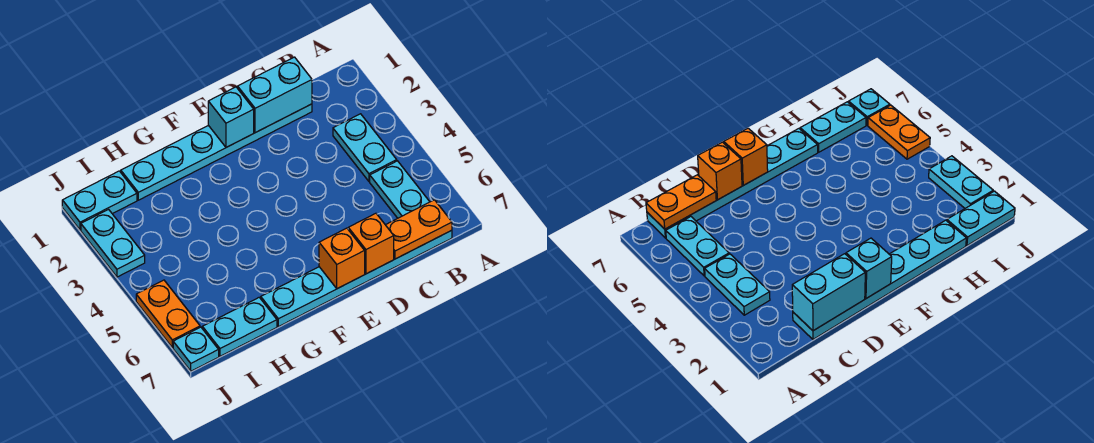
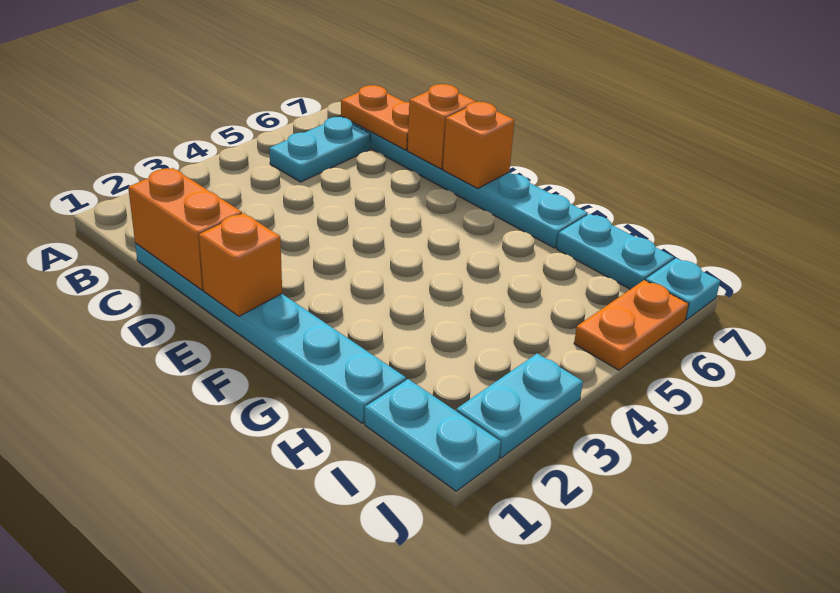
cyan plate B3:B4 level 1 -> none
cyan brick C1:D1 level 2 -> orange brick C1:D1 level 2
cyan brick E1 level 2 -> orange brick E1 level 2

